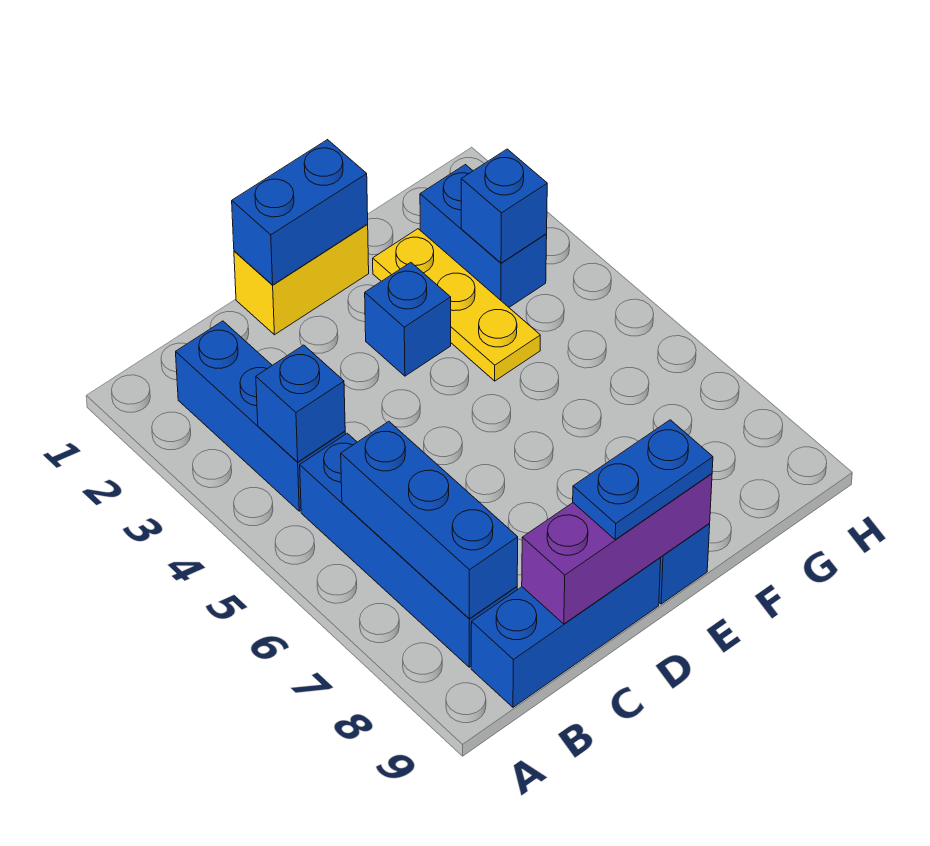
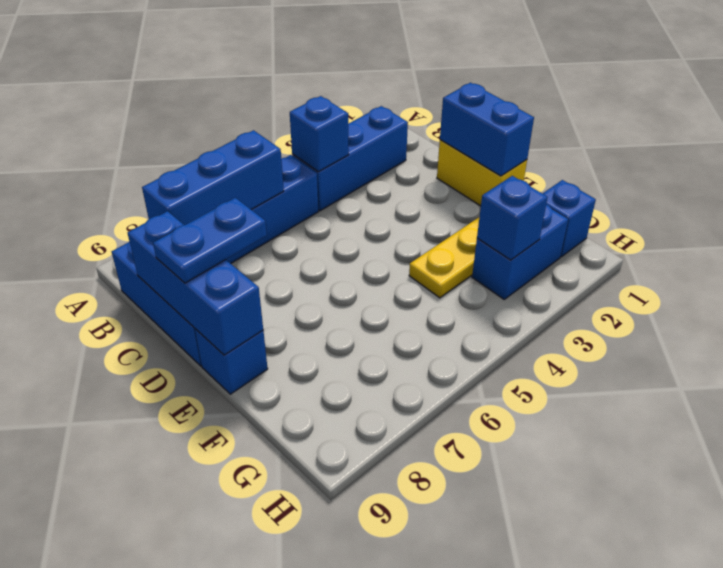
purple brick C9:E9 level 2 -> blue brick C9:E9 level 2
blue plate D9:E9 level 3 -> blue plate D8:D9 level 3
blue brick E3 level 1 -> blue brick G1 level 1

